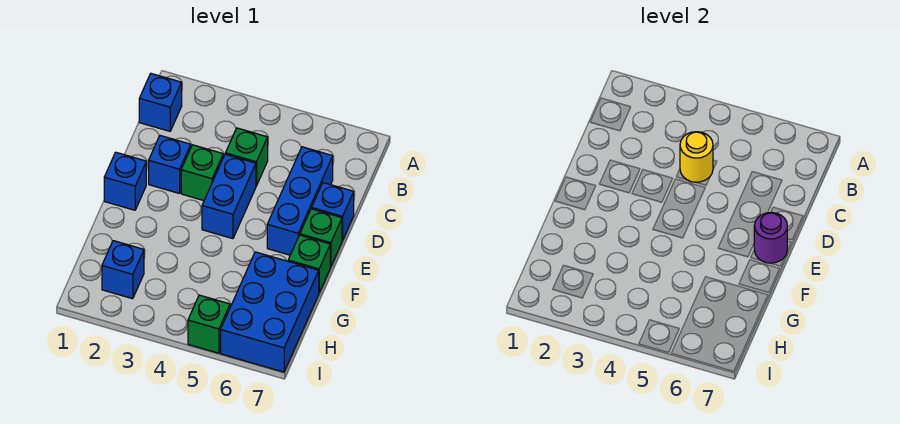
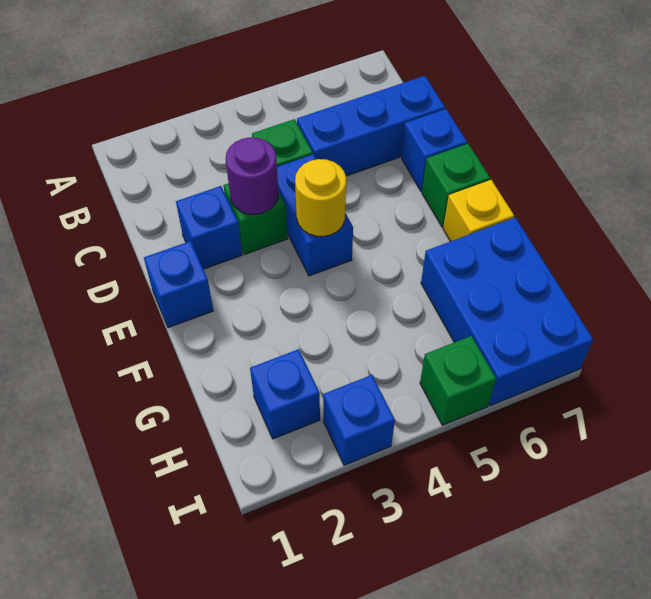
blue brick B1 level 1 -> blue brick I3 level 1
yellow round brick C4 level 2 -> yellow round brick E4 level 2
blue brick C6:E6 level 1 -> blue brick C5:C7 level 1
purple round brick E7 level 2 -> purple round brick D3 level 2
green brick F7 level 1 -> yellow brick F7 level 1

